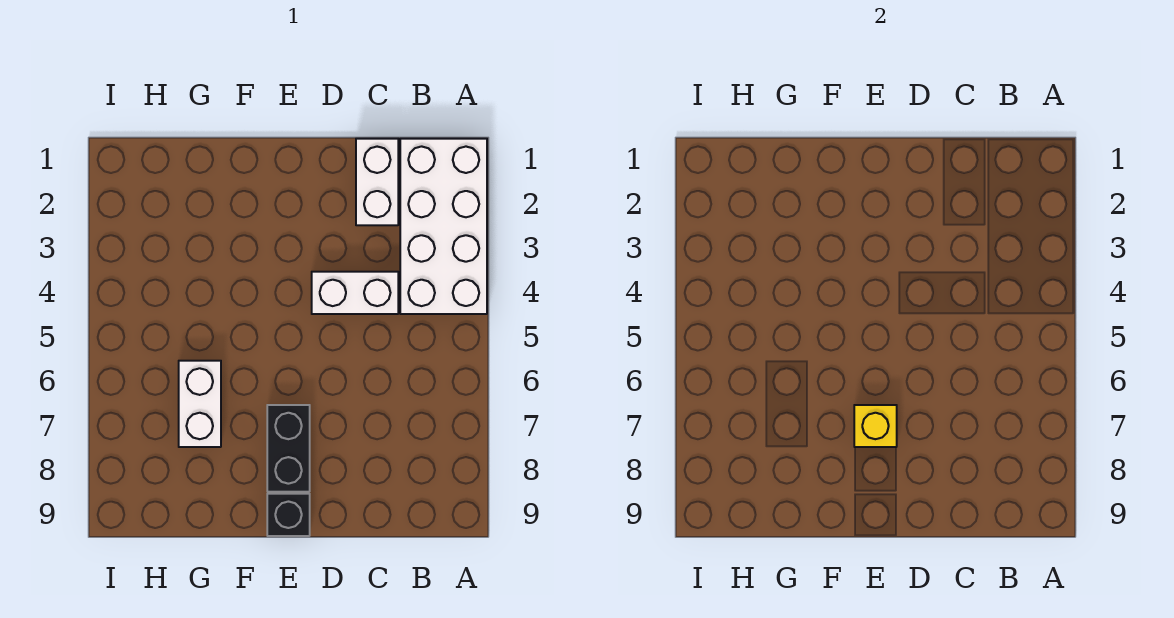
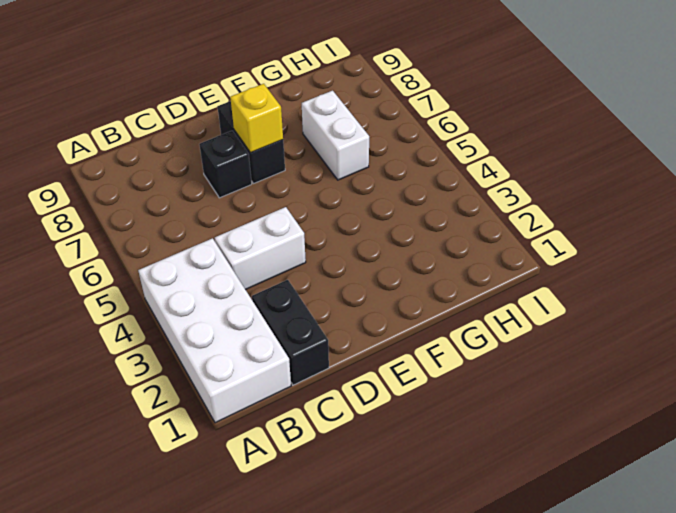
white brick C1:C2 level 1 -> black brick C1:C2 level 1
black brick E9 level 1 -> black brick D7 level 1

